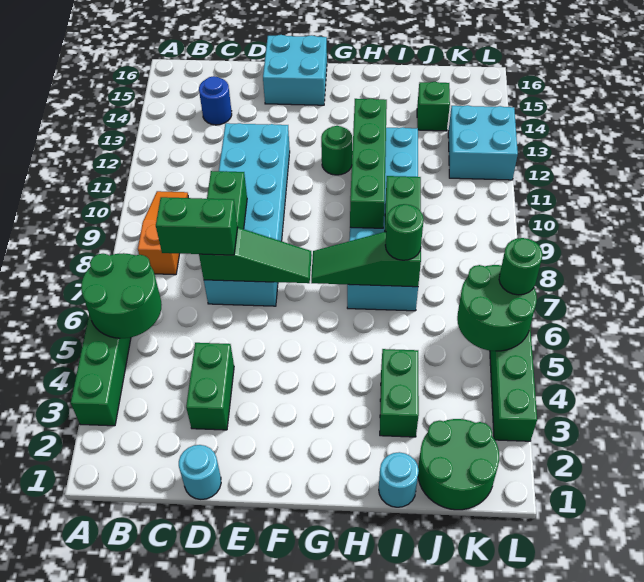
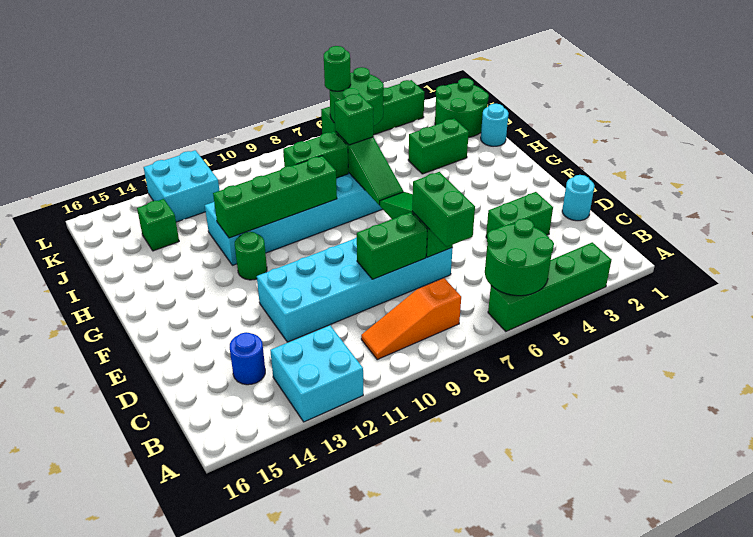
cyan brick E15:F16 level 1 -> cyan brick A12:B13 level 1
green round brick I7 level 3 -> green brick I7 level 3

